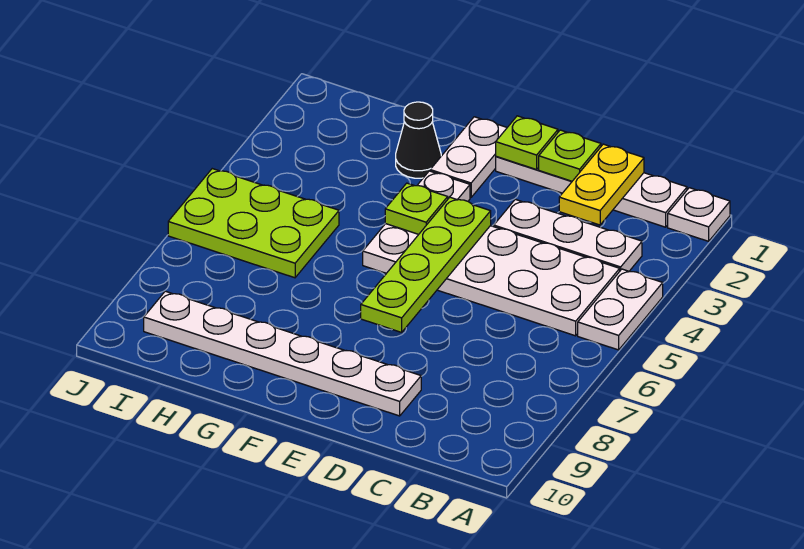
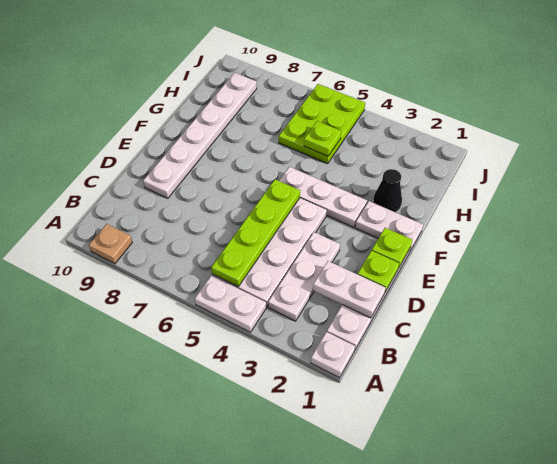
none -> tan plate A9 level 1
yellow plate C1:C2 level 2 -> white plate C1:C2 level 2
lime plate E4:E7 level 2 -> lime plate B5:E5 level 2
lime plate F4 level 2 -> lime plate H5 level 2

